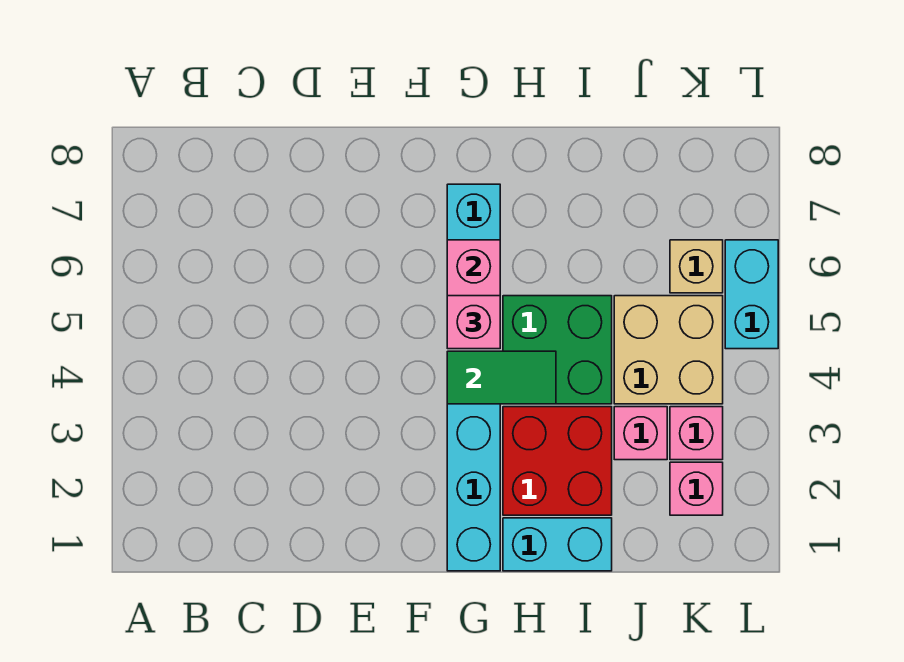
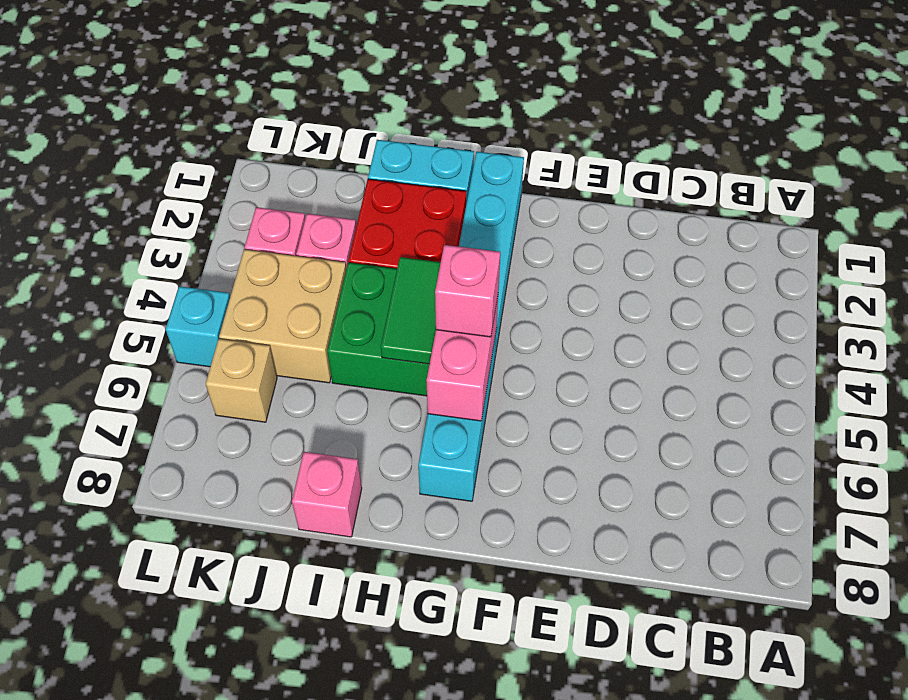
green tile G4:H4 level 2 -> green tile H4:H5 level 2
pink brick K2 level 1 -> pink brick I8 level 1
cyan brick L5:L6 level 1 -> cyan brick L5 level 1

